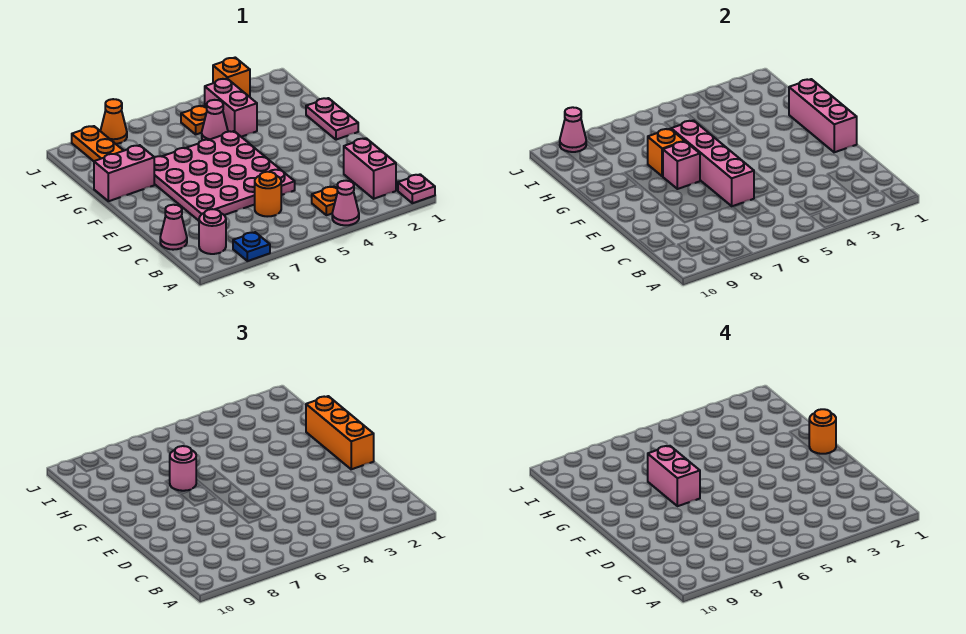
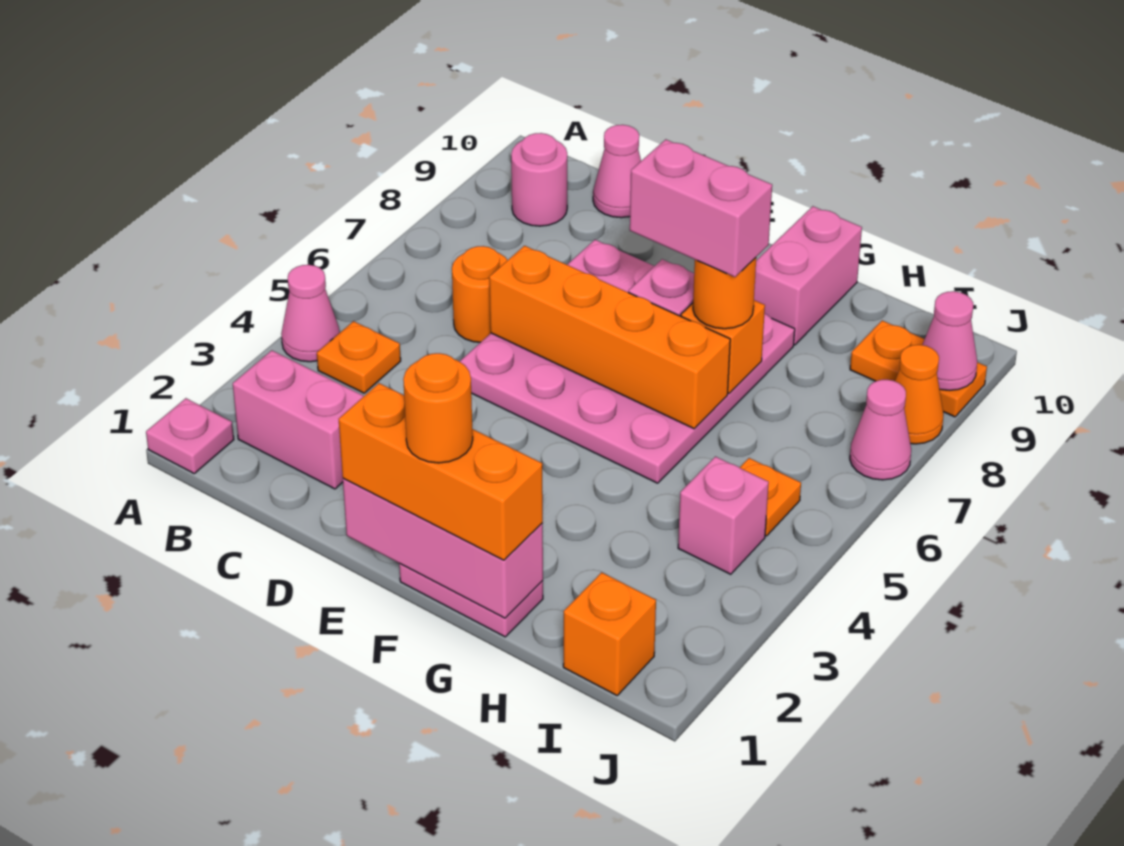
blue plate A8 level 1 -> none
pink brick D6:G6 level 2 -> orange brick D6:G6 level 2
pink round brick G7 level 3 -> orange round brick G7 level 3
pink brick H4:I4 level 1 -> pink brick I4 level 1
pink cone H5 level 1 -> pink cone J7 level 1
orange brick J3 level 1 -> orange brick I1 level 1

